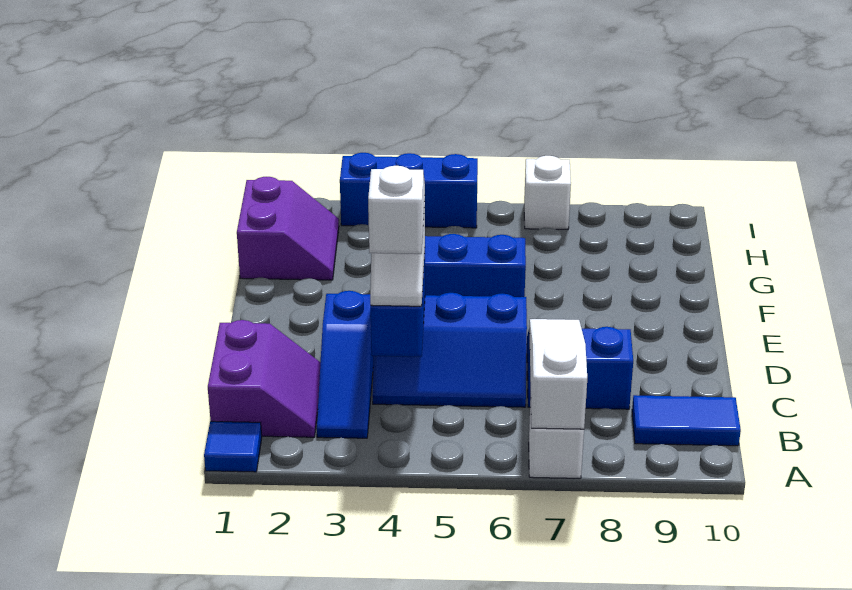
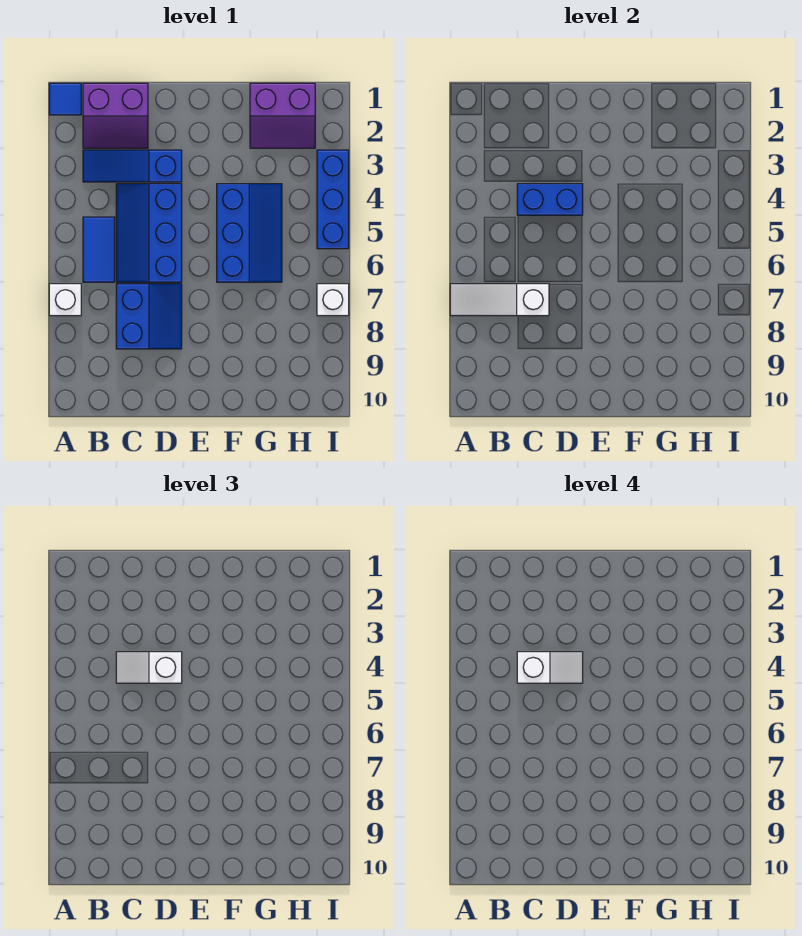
white slope A7:C7 level 2 top A -> white slope A7:C7 level 2 top C
blue tile B9:B10 level 1 -> blue tile B5:B6 level 1

